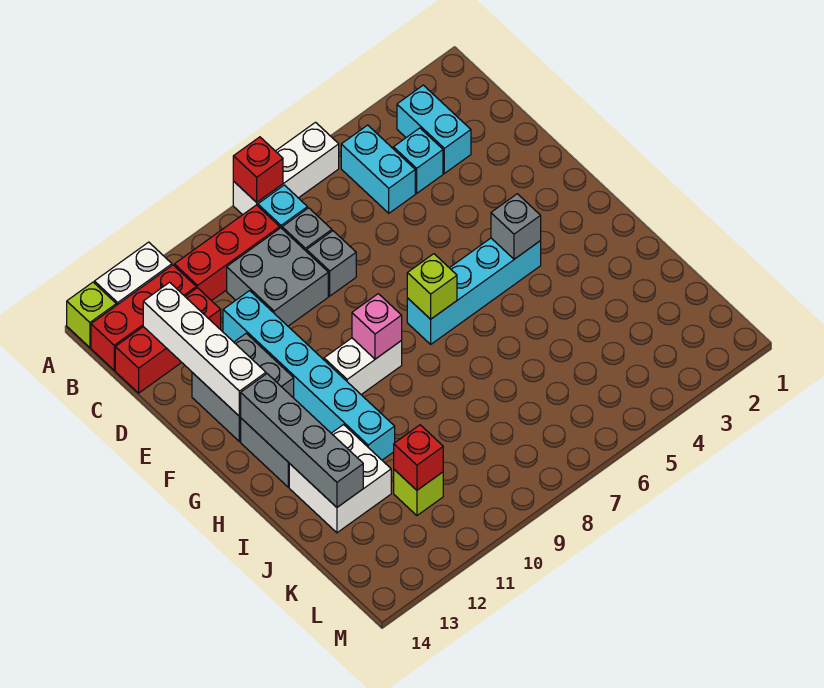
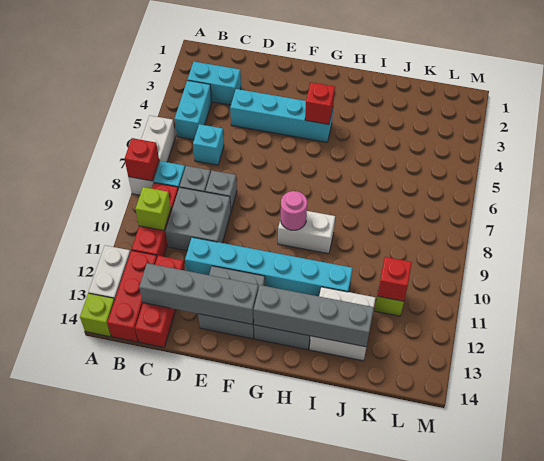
cyan brick B5:C5 level 1 -> cyan brick B4:B5 level 1
cyan brick C4 level 1 -> cyan brick C6 level 1
white brick C13:F13 level 2 -> grey brick C13:F13 level 2
cyan brick G4:G7 level 1 -> cyan brick D4:G4 level 1
grey brick G4 level 2 -> red brick G4 level 2
lime brick G7 level 2 -> lime brick B10 level 2
white brick G9:G10 level 1 -> white brick G9:H9 level 1
pink brick G9 level 2 -> pink round brick G9 level 2

